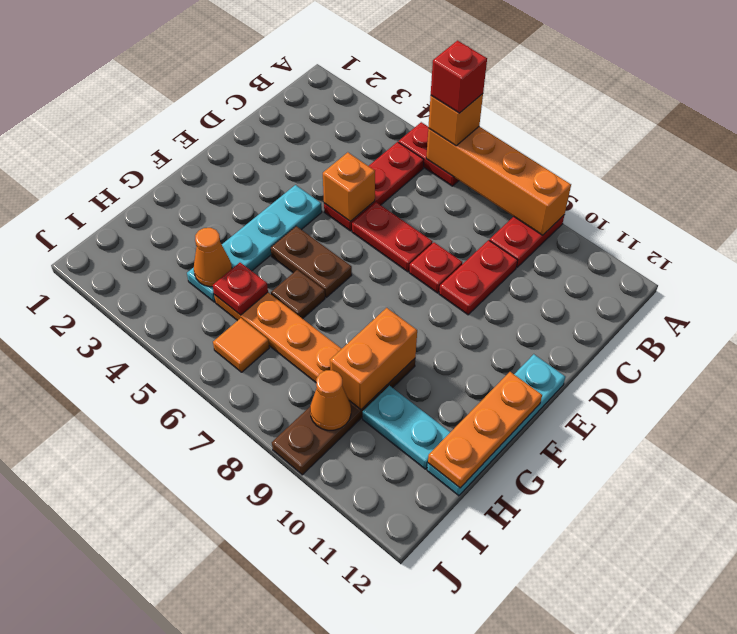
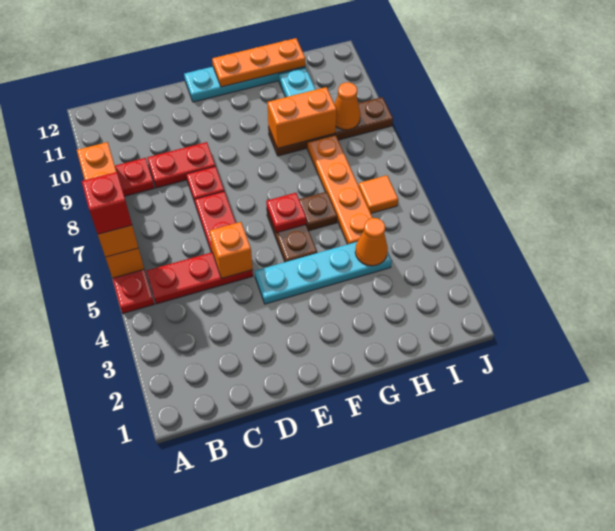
red plate H5 level 2 -> red plate F6 level 2

